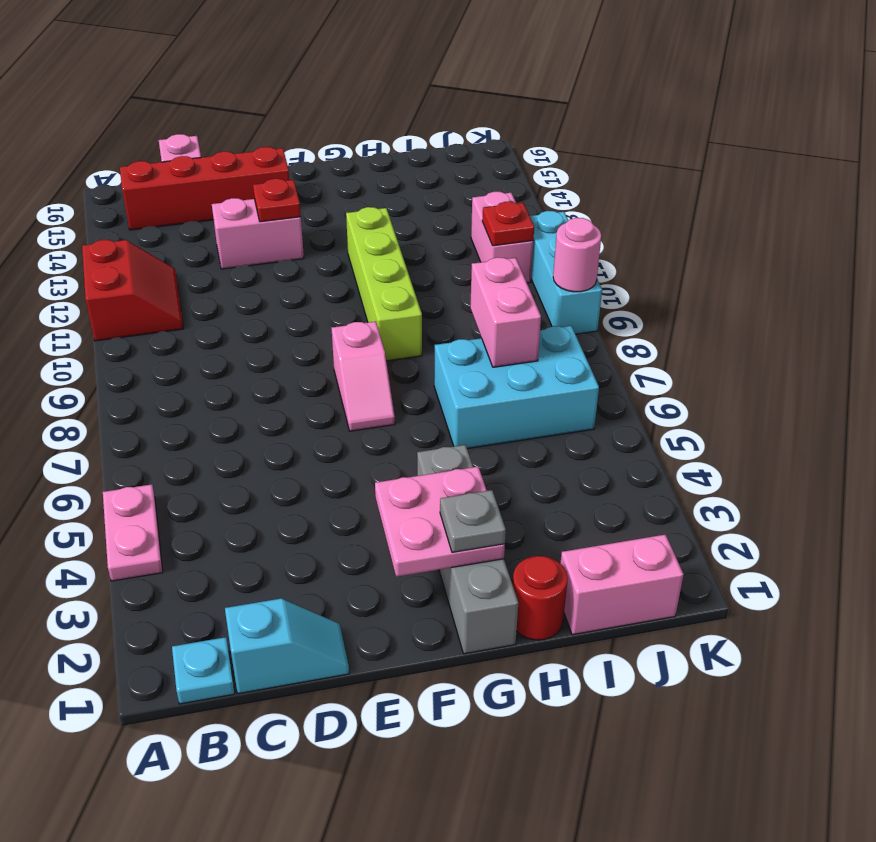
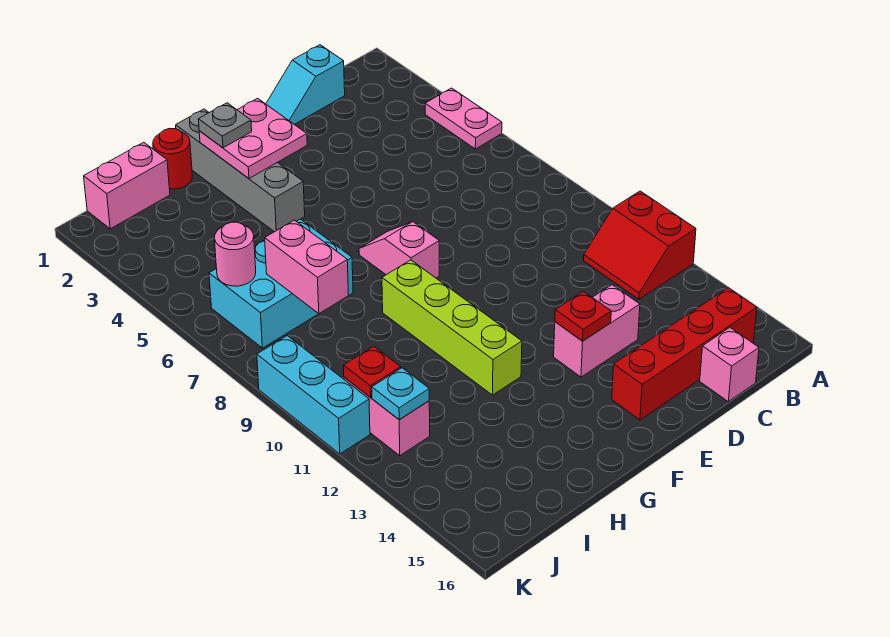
cyan plate B1 level 1 -> cyan plate J12 level 2
pink round brick K9 level 2 -> pink round brick J6 level 2

